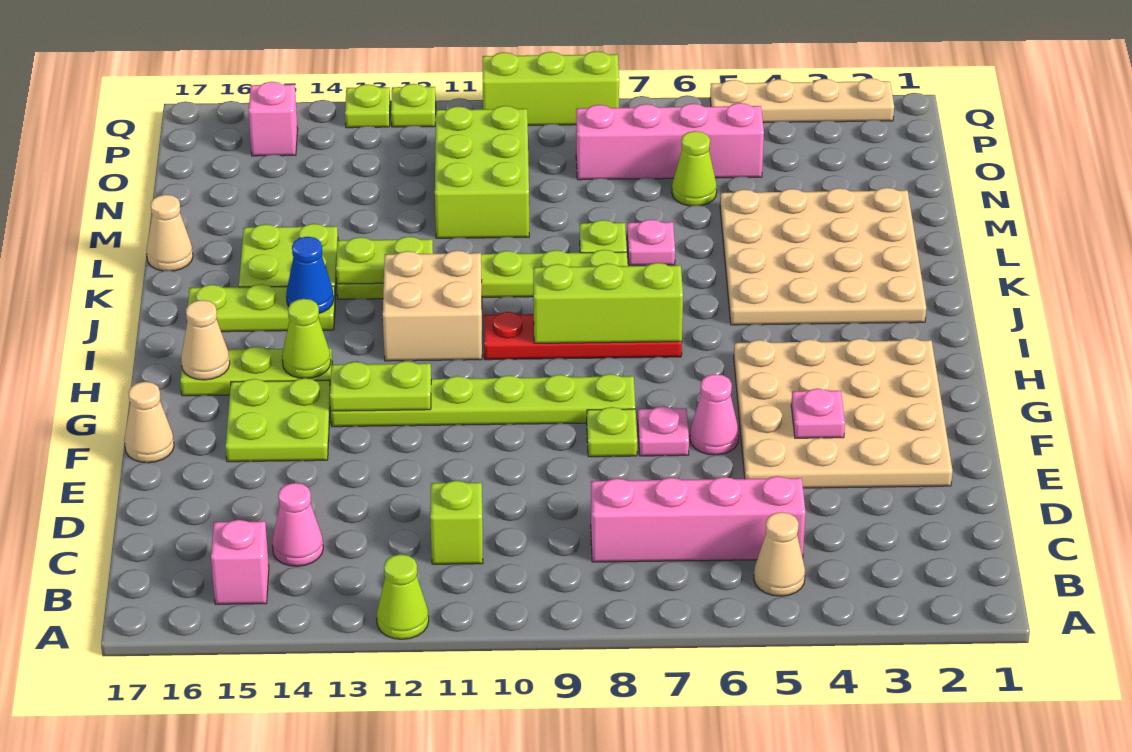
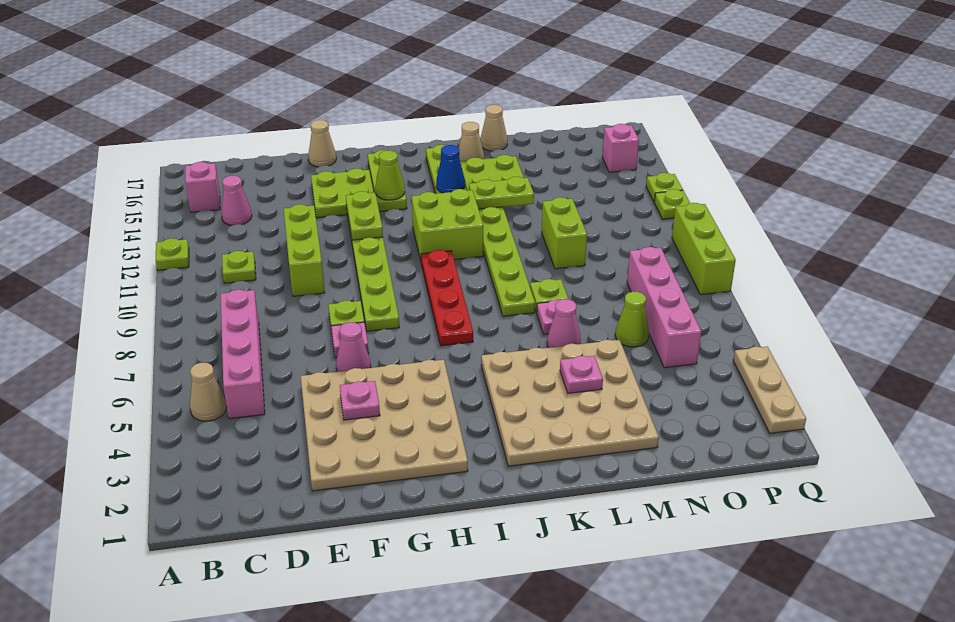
lime cone A12 level 1 -> lime plate A12 level 1
lime brick C11 level 1 -> lime plate C11 level 1
tan cone H16 level 2 -> tan cone K16 level 1
lime brick I7:I9 level 2 -> lime brick E10:E12 level 1
tan brick I11:J12 level 1 -> lime brick I11:J12 level 1
lime plate K12:K13 level 2 -> lime plate K13:L13 level 2
none -> pink plate L4 level 2
none -> pink cone L6 level 1
lime brick M10:O11 level 1 -> lime brick M10:M11 level 1
tan plate Q2:Q5 level 1 -> tan plate Q2:Q4 level 1

